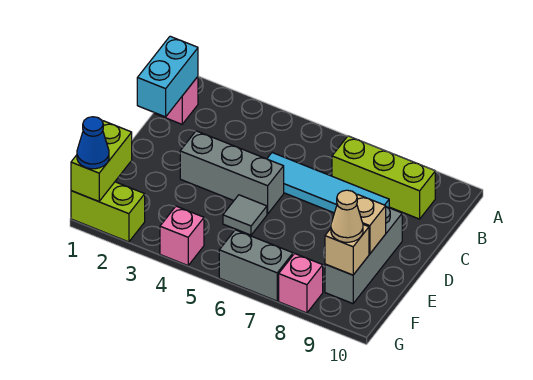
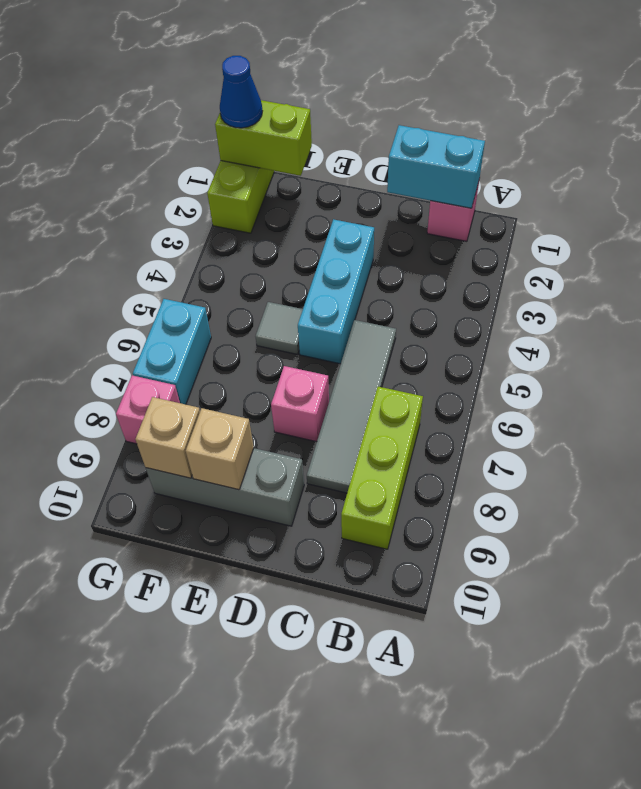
cyan tile C5:C8 level 1 -> grey tile C5:C8 level 1
grey brick D3:D5 level 1 -> cyan brick D3:D5 level 1
tan cone F9 level 3 -> none
pink brick G4 level 1 -> pink brick D7 level 1
grey brick G6:G7 level 1 -> cyan brick G6:G7 level 1

